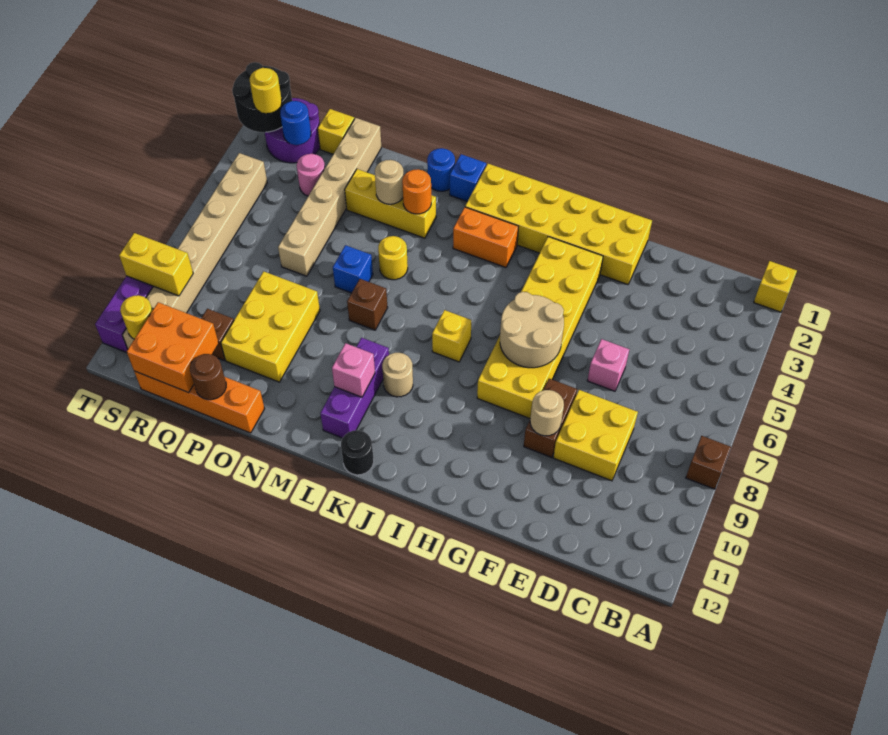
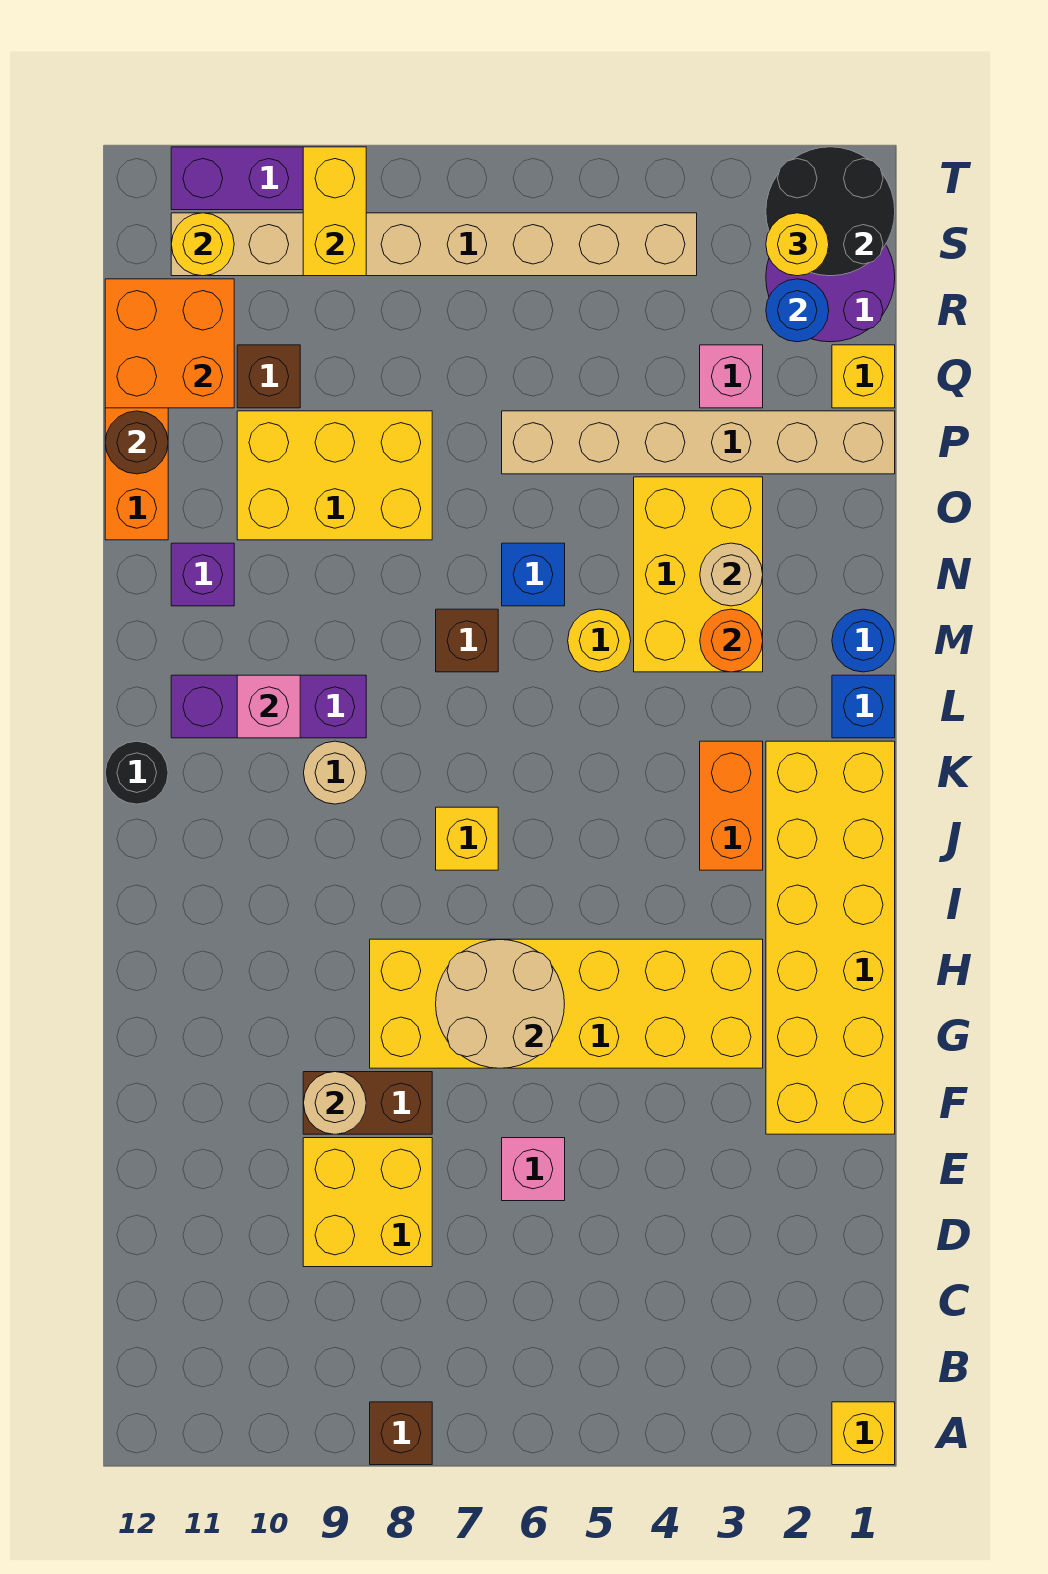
yellow brick M3:O3 level 1 -> yellow brick M3:O4 level 1
none -> purple brick N11 level 1
pink round brick Q3 level 1 -> pink brick Q3 level 1

